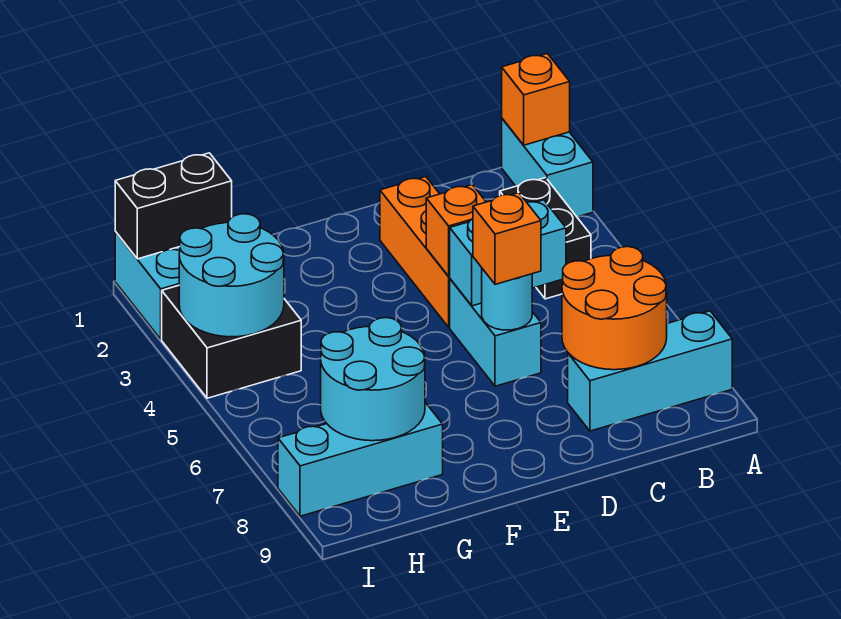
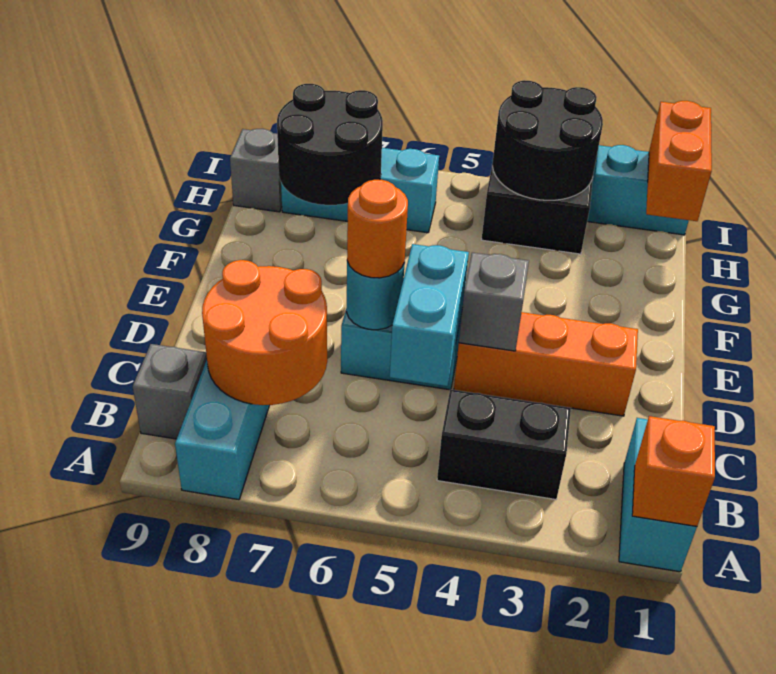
cyan brick A1:A2 level 1 -> cyan brick A1:B1 level 1
none -> grey brick B9 level 1
orange brick D4 level 2 -> grey brick D4 level 2
orange brick D6 level 3 -> orange round brick D6 level 3
cyan round brick G7:H8 level 2 -> black round brick G7:H8 level 2
cyan brick G8:I8 level 1 -> cyan brick H6:H8 level 1
black brick H1:I1 level 2 -> orange brick H1:I1 level 2
cyan round brick H3:I4 level 2 -> black round brick H3:I4 level 2
none -> grey brick H9 level 1

